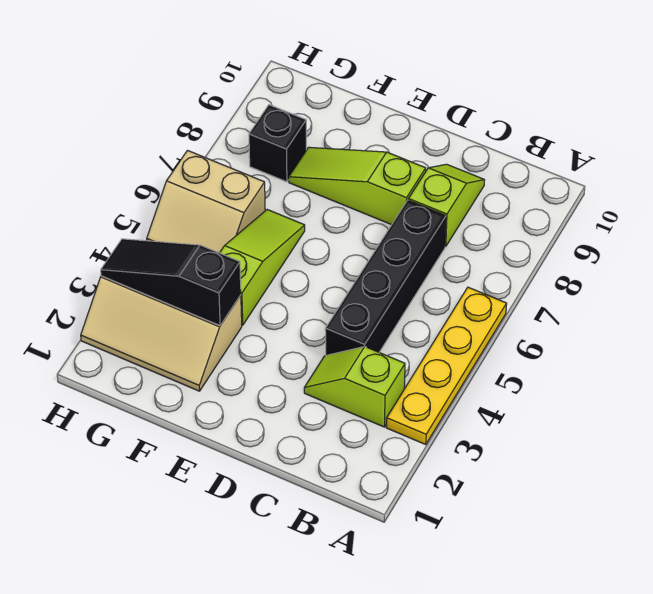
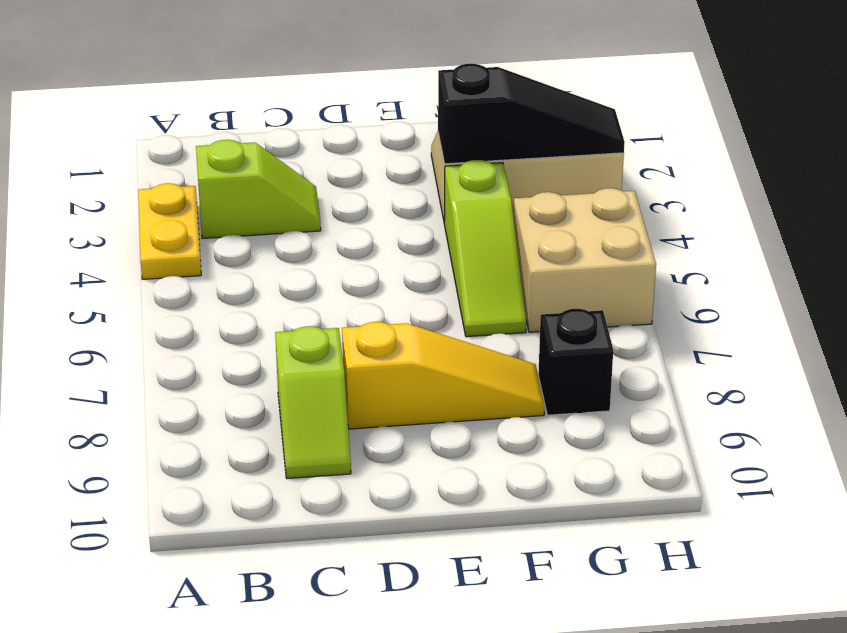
yellow plate A3:A6 level 1 -> yellow plate A3:A4 level 1
black brick C4:C7 level 1 -> none
lime slope D8:F8 level 1 top D -> yellow slope D8:F8 level 1 top D
tan slope G5:H6 level 1 top 6 -> tan brick G5:H6 level 1

